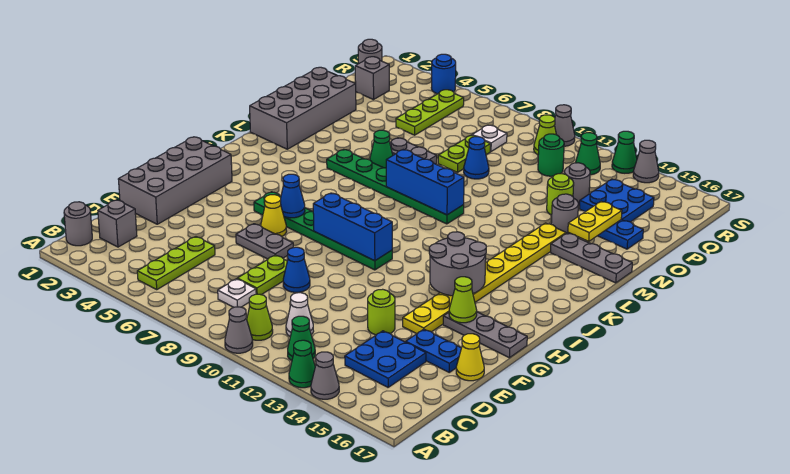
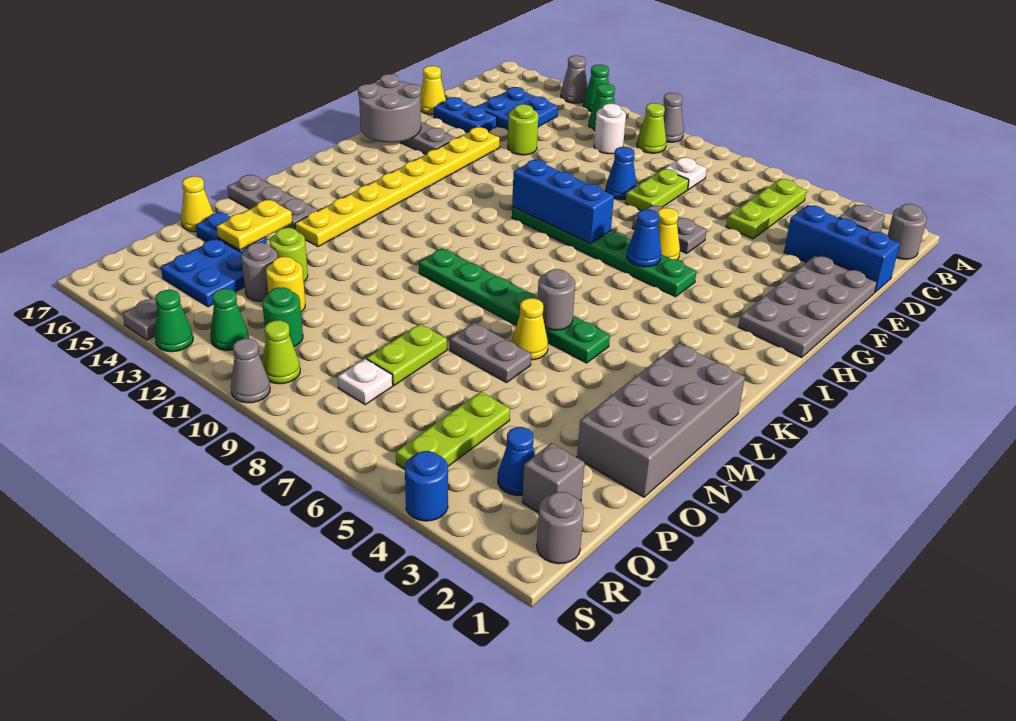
white cone C11 level 1 -> white round brick C11 level 1
grey brick E1:H2 level 1 -> grey plate E1:H2 level 1
lime cone G15 level 2 -> none
grey round brick H13:I14 level 2 -> grey round brick G16:H17 level 2
blue brick L8:L10 level 2 -> blue brick D1:D3 level 1
green cone M6 level 1 -> yellow cone M6 level 1
grey round brick N14 level 1 -> grey round brick L6 level 2
blue cone O9 level 1 -> blue cone Q3 level 1
none -> yellow cone O17 level 1
none -> yellow round brick P12 level 1
grey cone S14 level 1 -> grey plate S14 level 1

